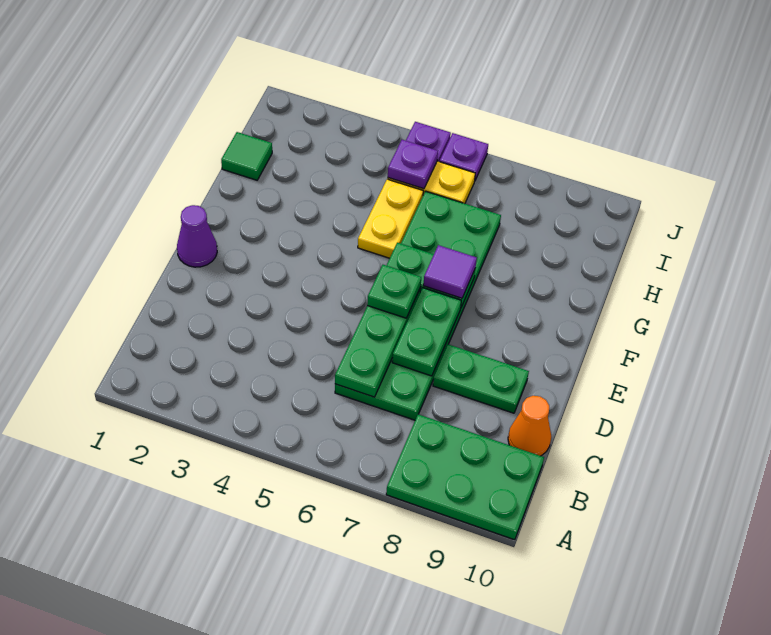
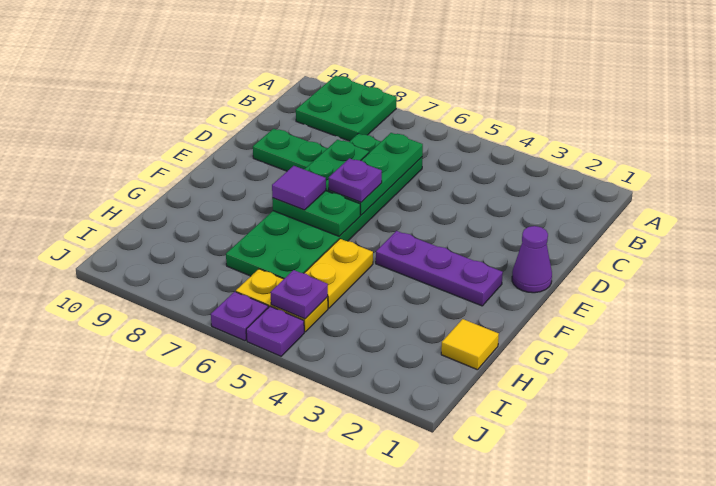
green plate A8:B10 level 1 -> green plate A8:B9 level 1
orange cone C10 level 1 -> none
green plate E6 level 3 -> purple plate E6 level 3
none -> purple plate F2:F4 level 1
green tile H1 level 1 -> yellow tile H1 level 1

